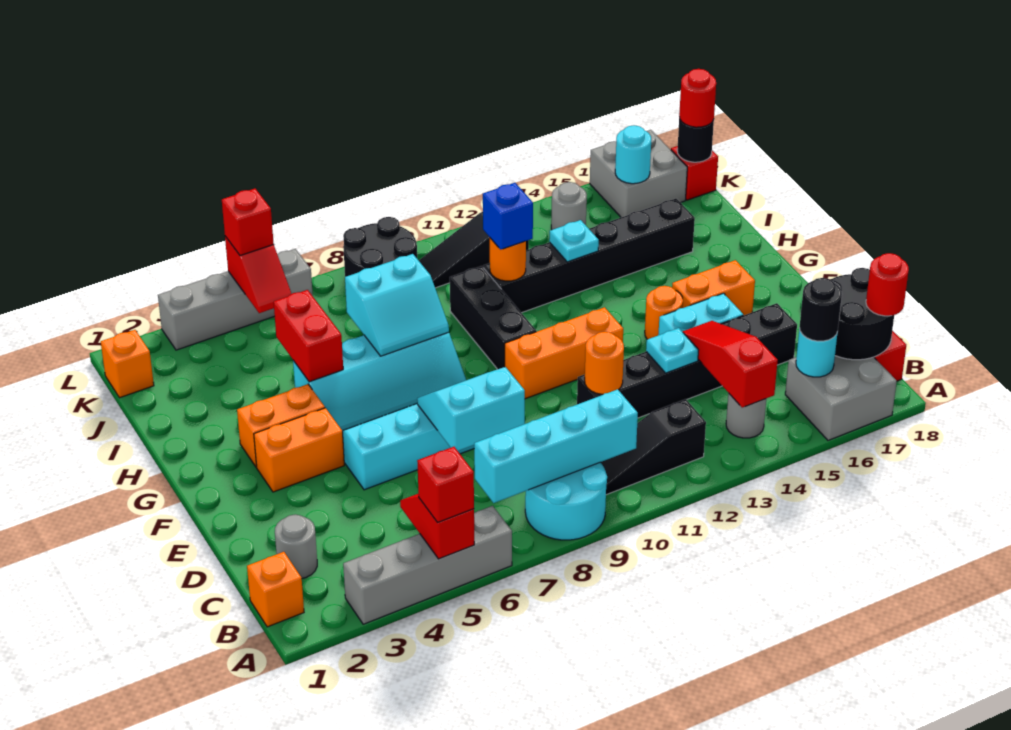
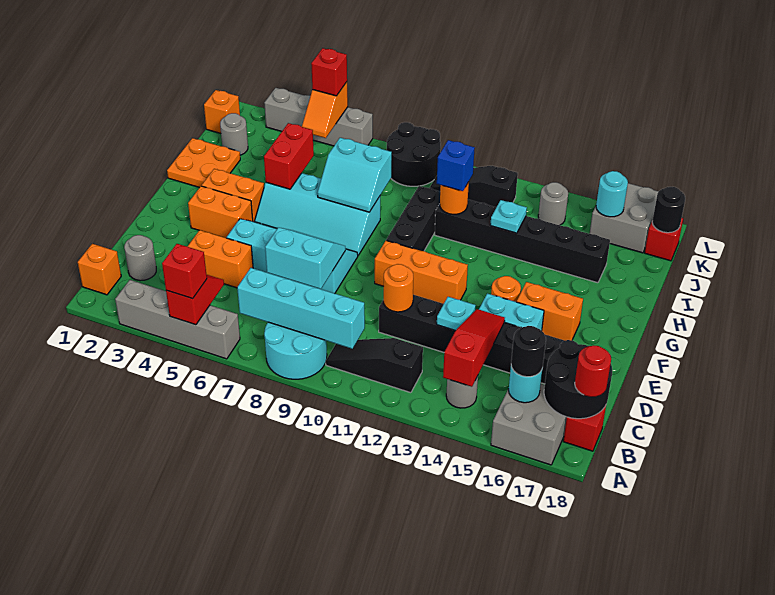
none -> orange brick D4:D5 level 1
none -> orange plate H1:I2 level 1
none -> grey round brick J2 level 1
red slope K5:L5 level 2 top L -> orange slope K5:L5 level 2 top L
red round brick K18 level 3 -> none

